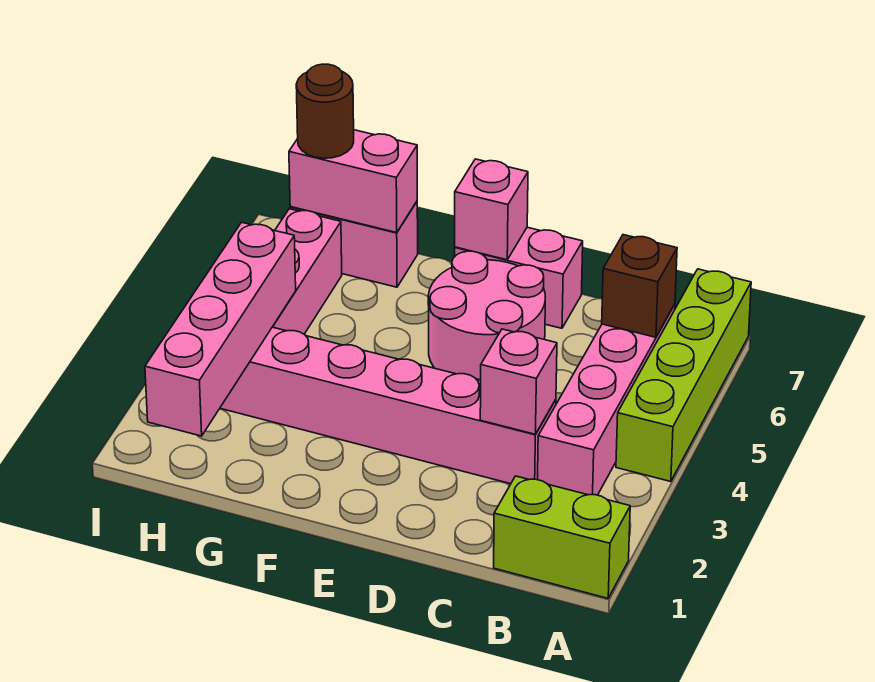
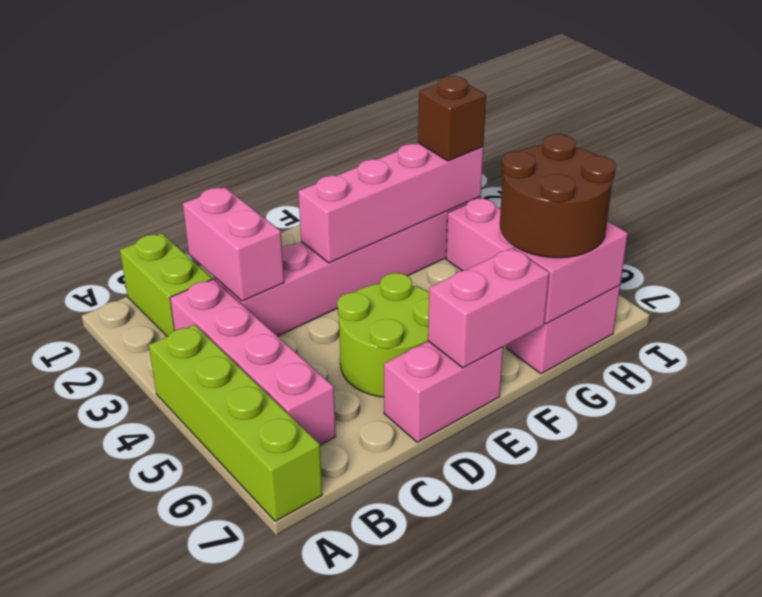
lime brick A1:B1 level 1 -> lime brick B1:B2 level 1
brown brick B6 level 2 -> brown brick H3 level 3
pink brick C3 level 2 -> pink brick C2:C3 level 2
pink round brick D5:E6 level 1 -> lime round brick D5:E6 level 1
pink brick E7 level 2 -> pink brick E7:F7 level 2
pink brick H1:H4 level 2 -> pink brick E3:H3 level 2
brown round brick H7 level 3 -> brown round brick G6:H7 level 3

